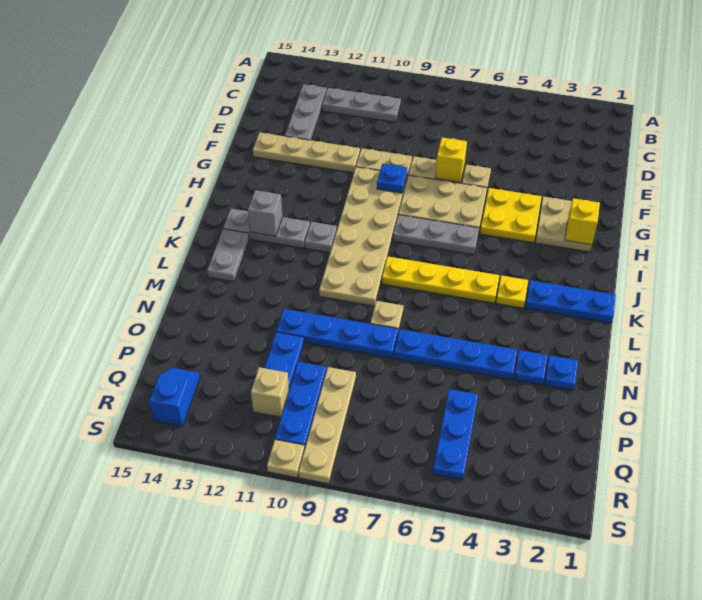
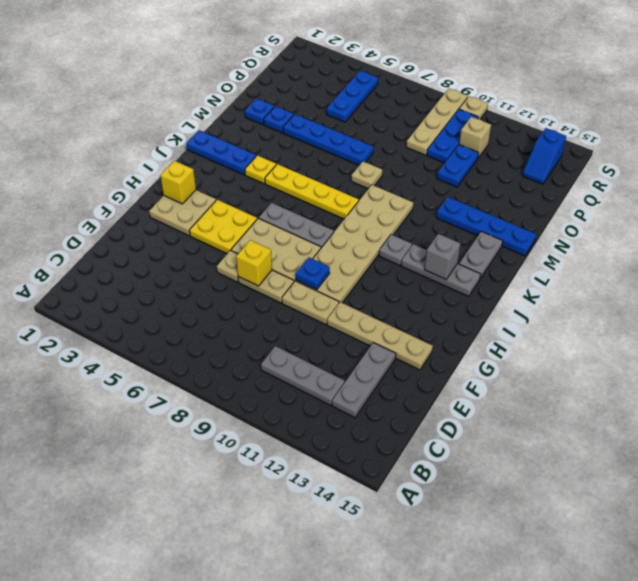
blue plate N8:N11 level 1 -> blue plate M12:M15 level 1

